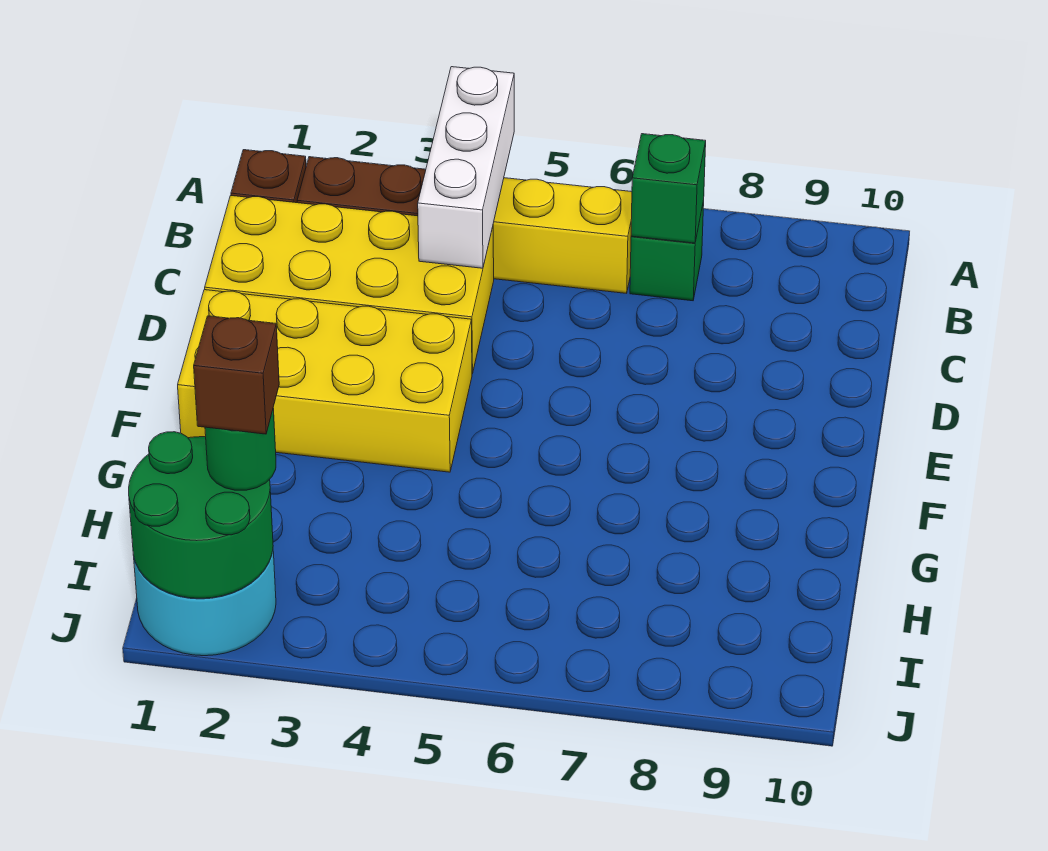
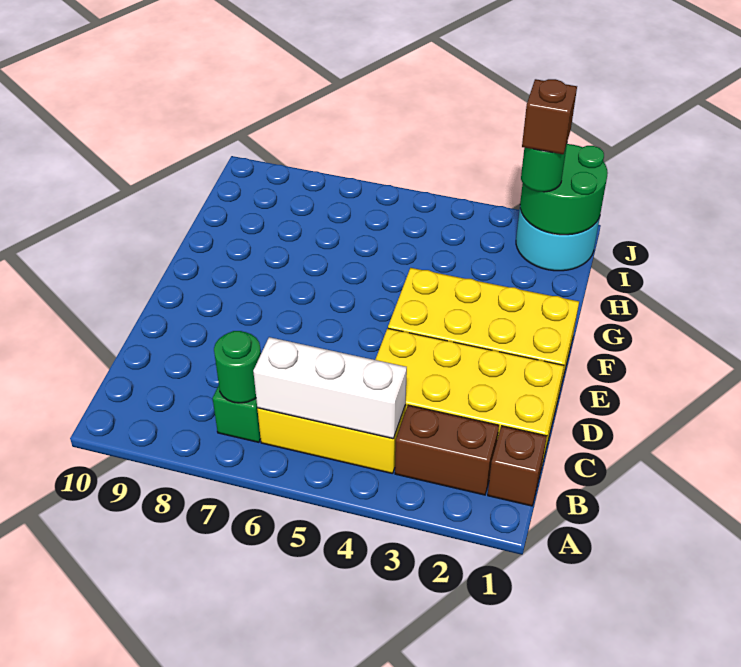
white brick A4:C4 level 2 -> white brick B4:B6 level 2
green brick B7 level 2 -> green round brick B7 level 2

